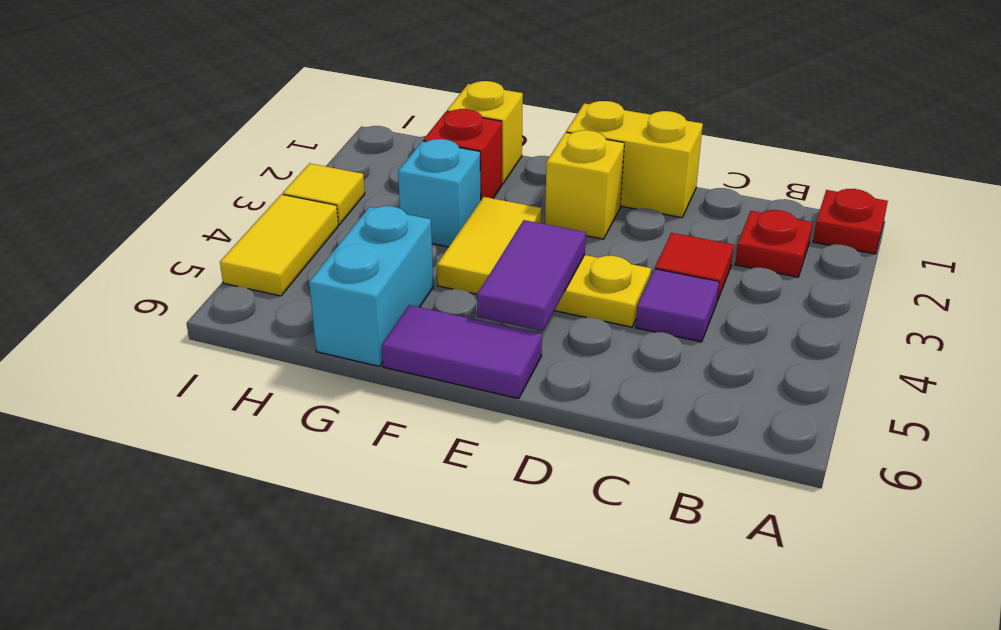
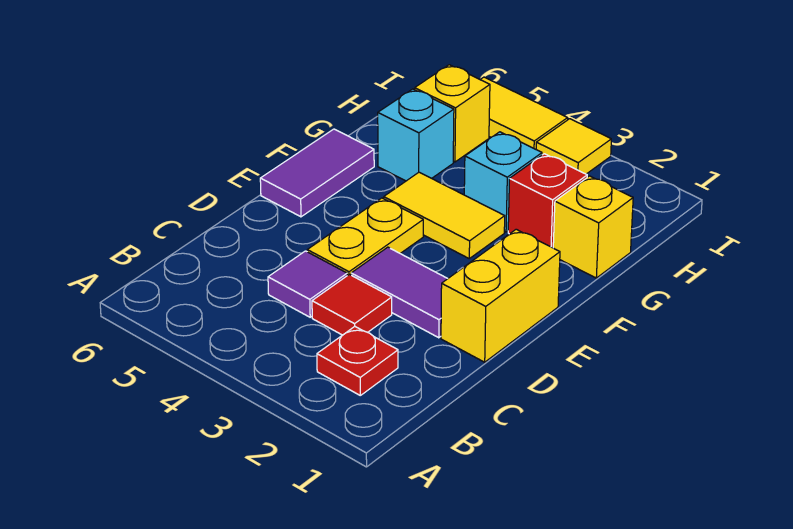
red plate A1 level 1 -> none
yellow brick E2 level 1 -> yellow brick H5 level 1
purple tile E4:E5 level 2 -> purple tile D2:D3 level 1
cyan brick G5:G6 level 1 -> cyan brick G5 level 1

